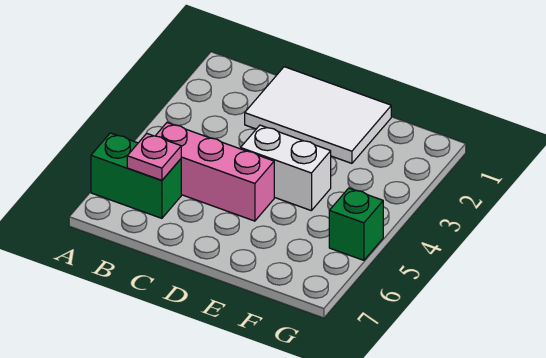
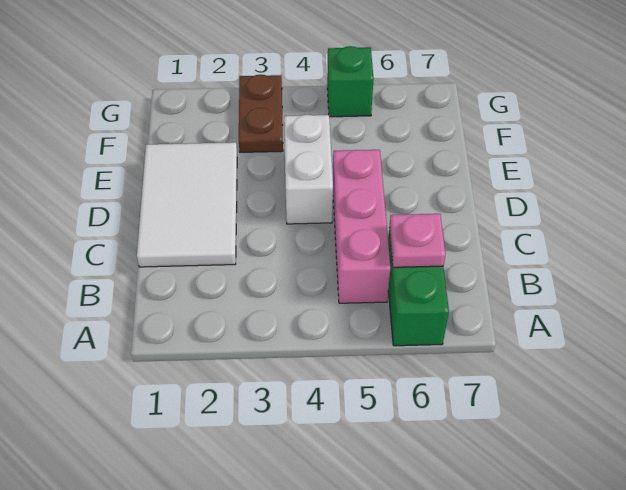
none -> brown plate F3:G3 level 1

